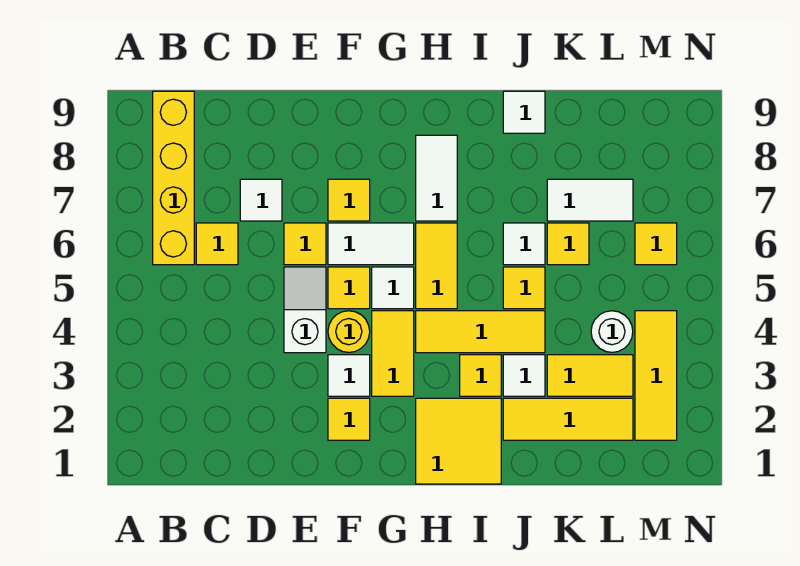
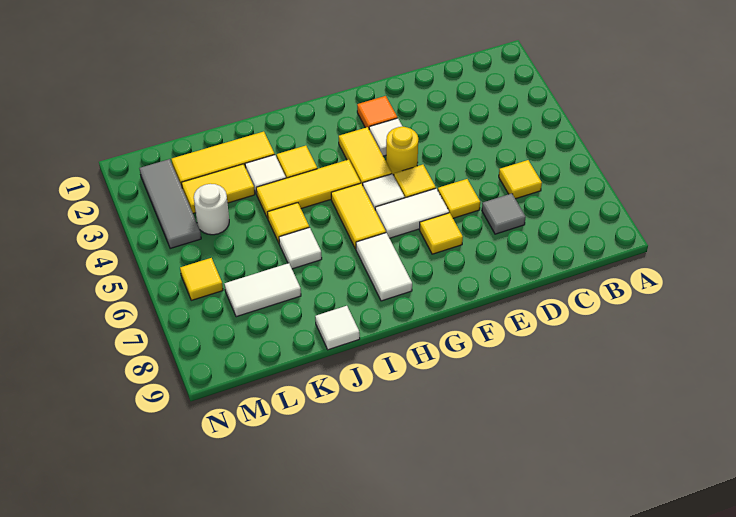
yellow brick B6:B9 level 1 -> none
white tile D7 level 1 -> grey tile D7 level 1
white slope E4:E5 level 1 top 4 -> none
yellow tile F2 level 1 -> orange tile F2 level 1
yellow tile H1:I2 level 1 -> none
yellow tile K6 level 1 -> none
yellow tile M2:M4 level 1 -> grey tile M2:M4 level 1

